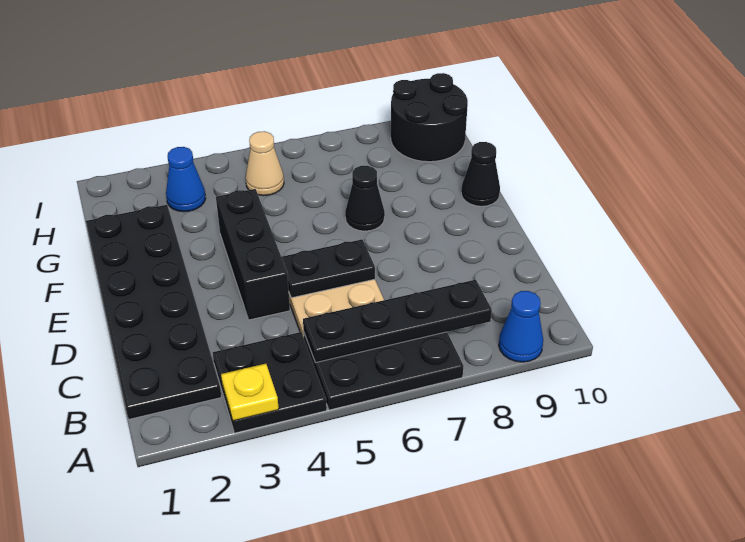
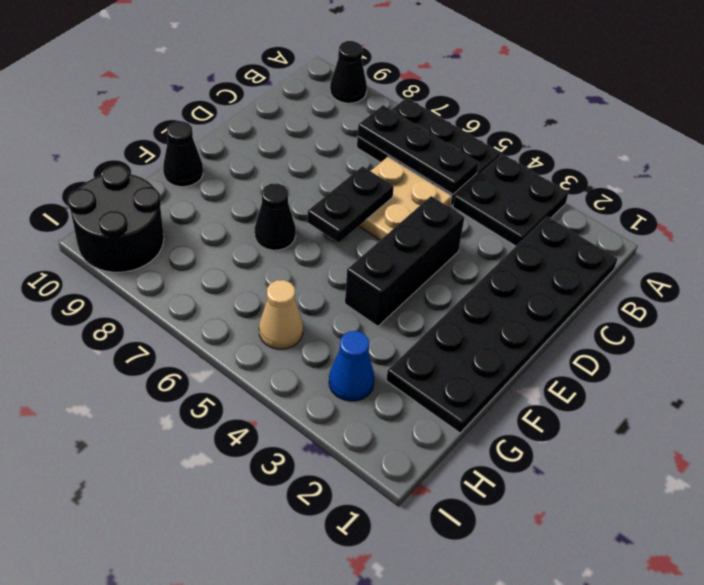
yellow plate A3 level 2 -> none
blue cone A9 level 1 -> black cone A9 level 1
black plate B5:B8 level 2 -> black plate B5:B7 level 2
black plate D5:D6 level 2 -> black plate D6:E6 level 2

